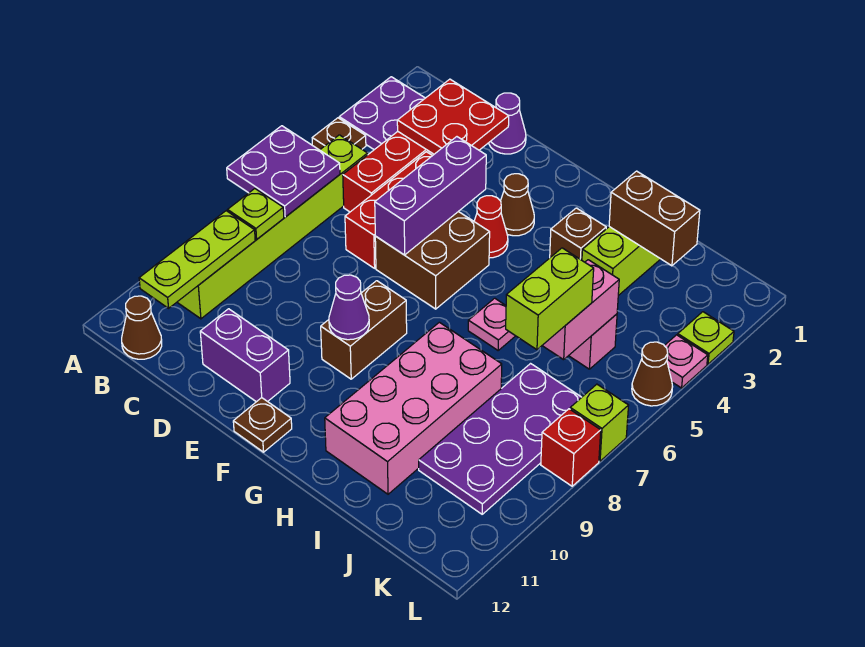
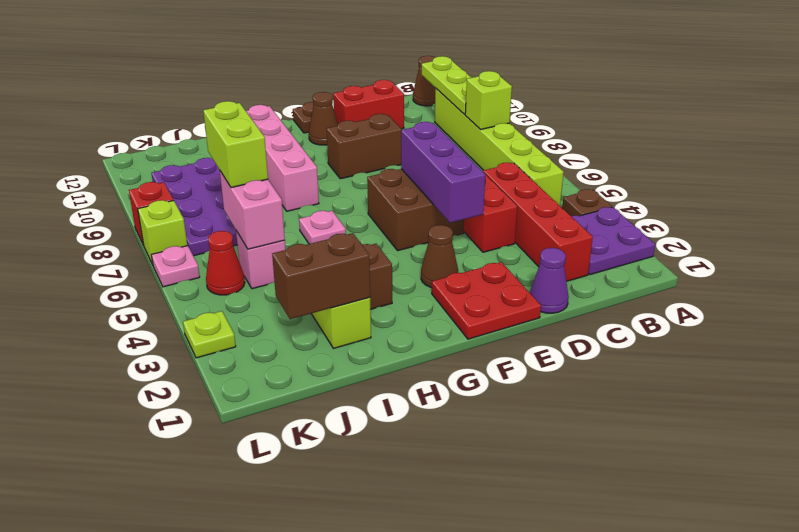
purple plate A6:B7 level 2 -> none
lime plate B8 level 2 -> lime brick B8 level 2
red plate C2:D3 level 2 -> red plate E1:F2 level 1
purple brick D11:E11 level 1 -> red brick D11:E11 level 1
red cone F4 level 1 -> red cone K5 level 1
brown brick F8:F9 level 1 -> brown brick E9:F9 level 1
purple cone F9 level 2 -> none
pink brick H8:I11 level 1 -> pink brick H8:H11 level 1
pink plate L4 level 1 -> pink plate L6 level 1
brown cone L5 level 1 -> brown cone F11 level 1

